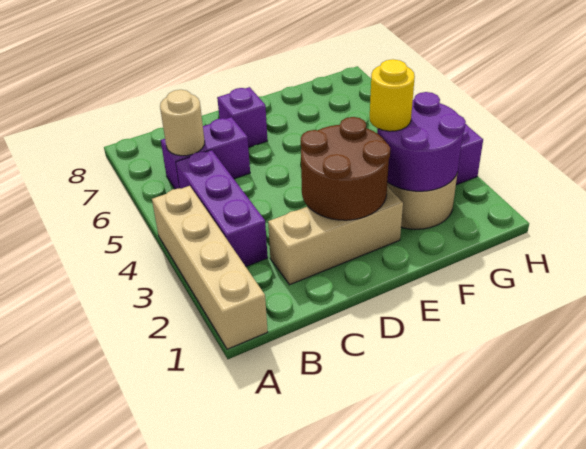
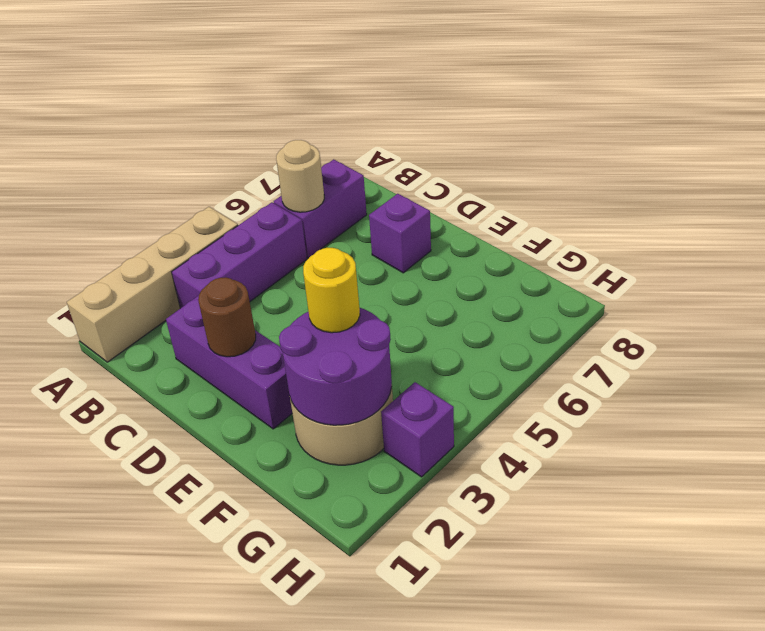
purple brick B6:C6 level 1 -> purple brick B6:B7 level 1
tan brick C2:E2 level 1 -> purple brick C2:E2 level 1
brown round brick D2:E3 level 2 -> brown round brick D2 level 2

